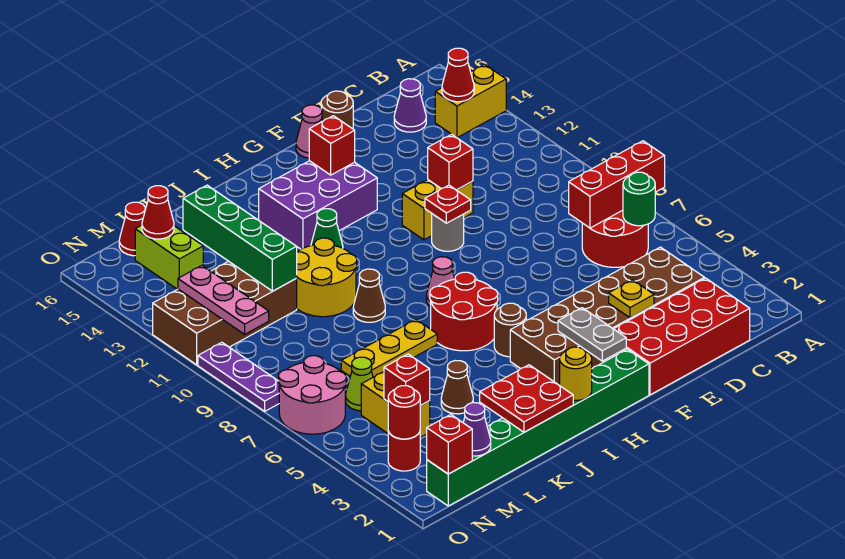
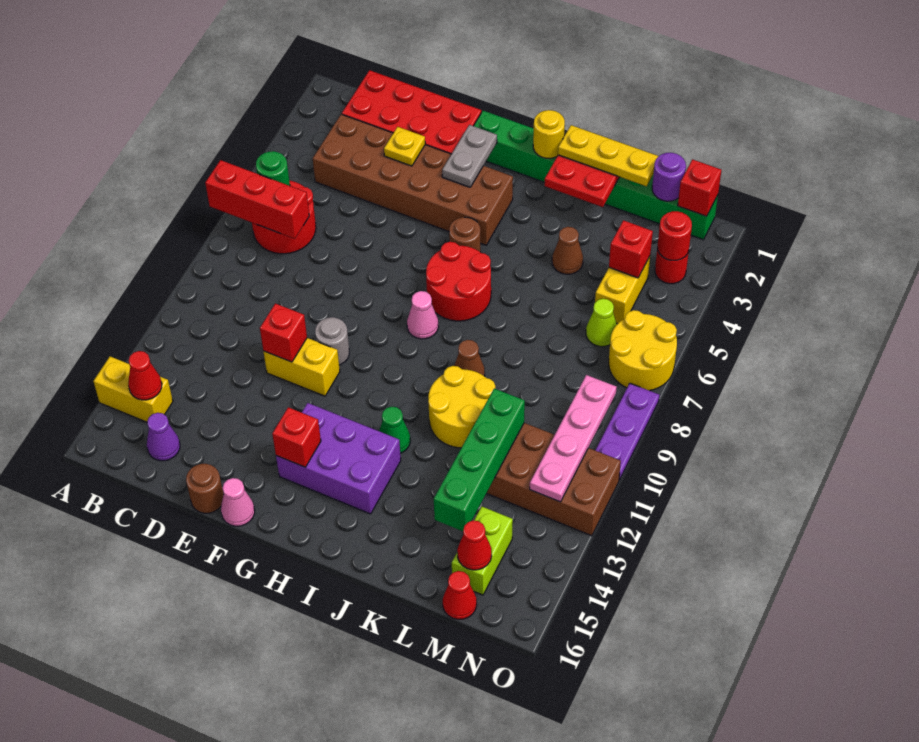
red plate F10 level 2 -> none
yellow plate J7:L7 level 1 -> yellow plate J1:L1 level 3
purple cone M1 level 2 -> purple round brick M1 level 2
pink round brick N6:O7 level 1 -> yellow round brick N6:O7 level 1
pink plate N10:N12 level 2 -> pink plate N9:N12 level 2

